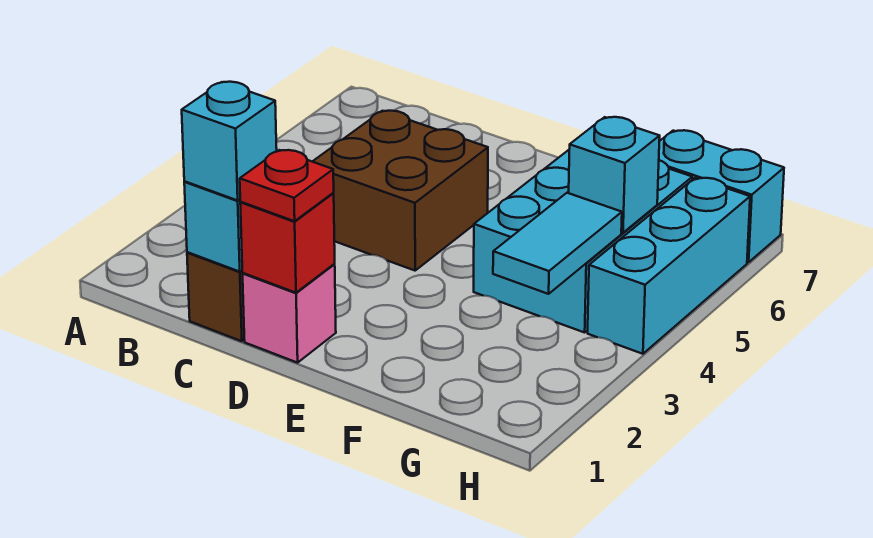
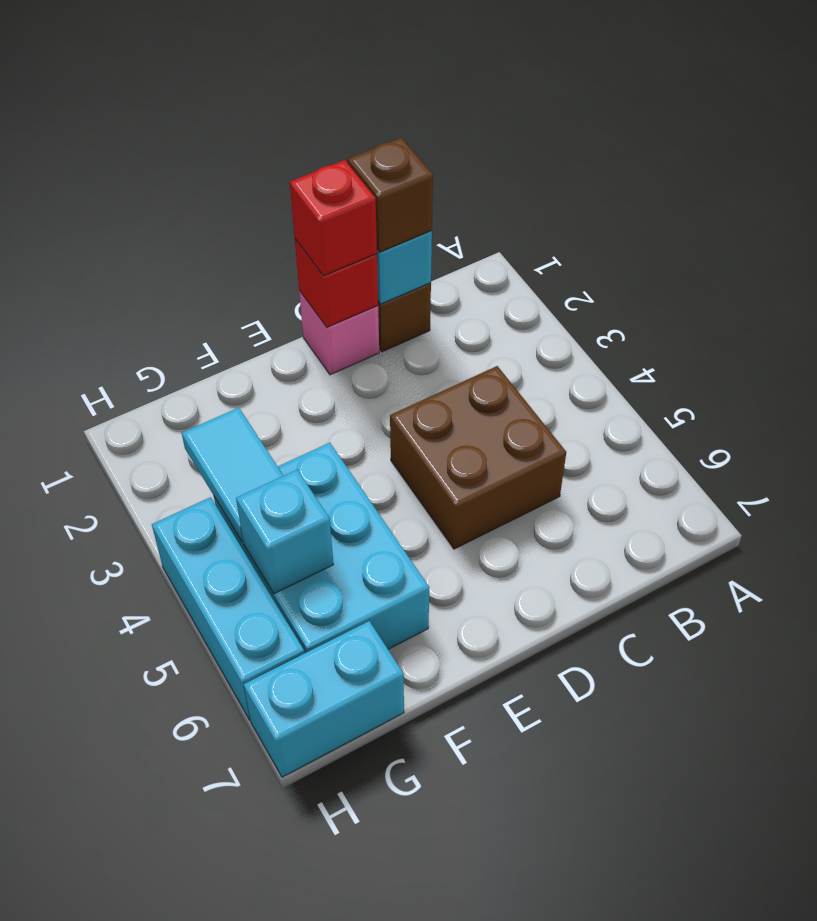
cyan brick C1 level 3 -> brown brick C1 level 3
red plate D1 level 3 -> red brick D1 level 3

